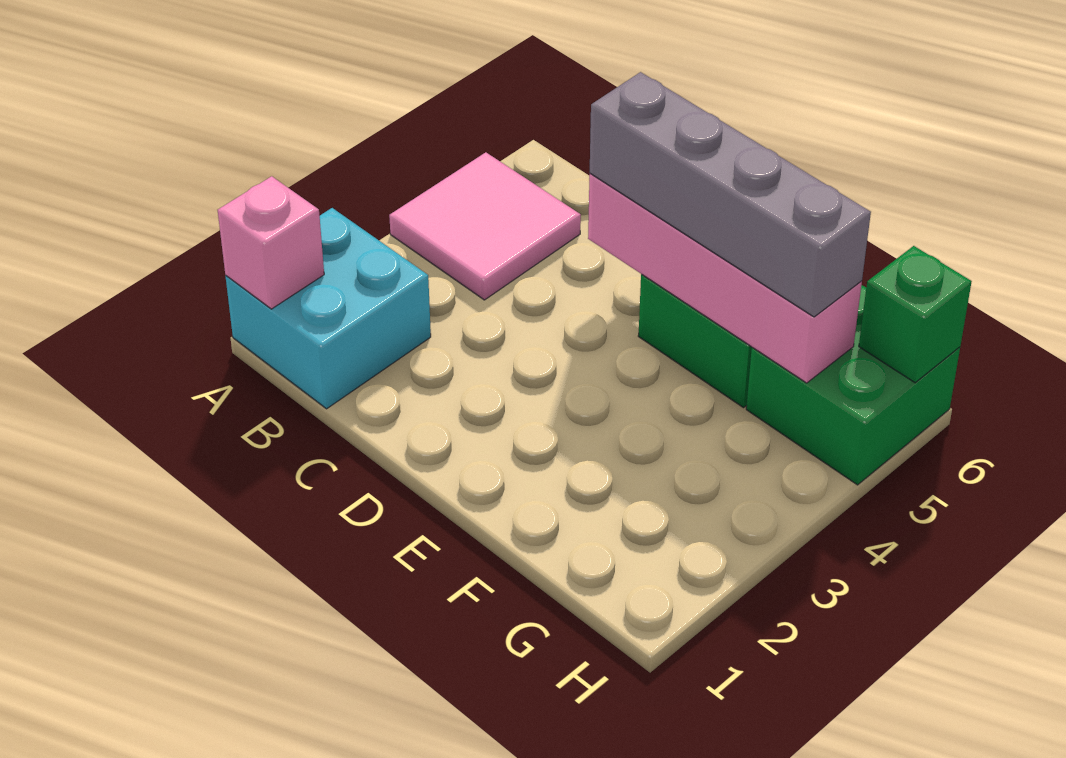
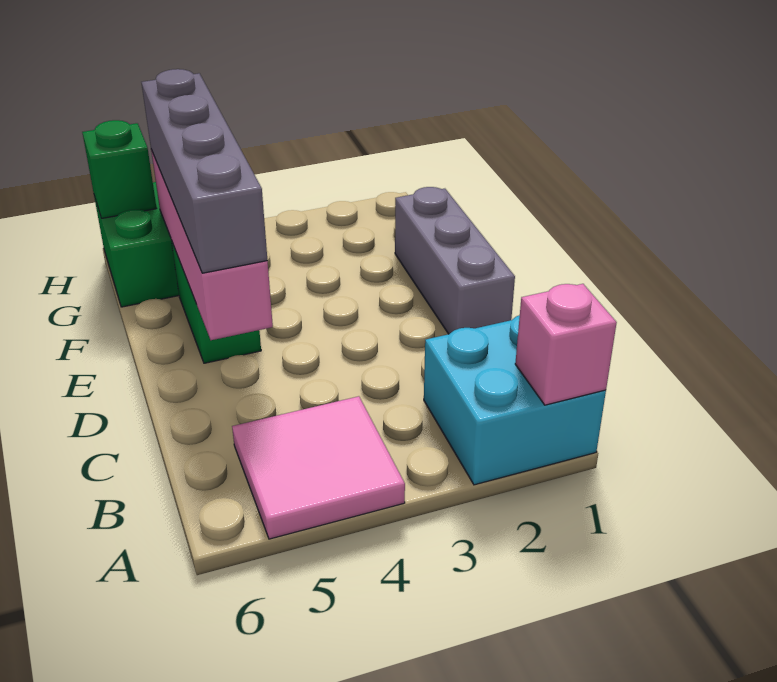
none -> grey brick D1:F1 level 1

